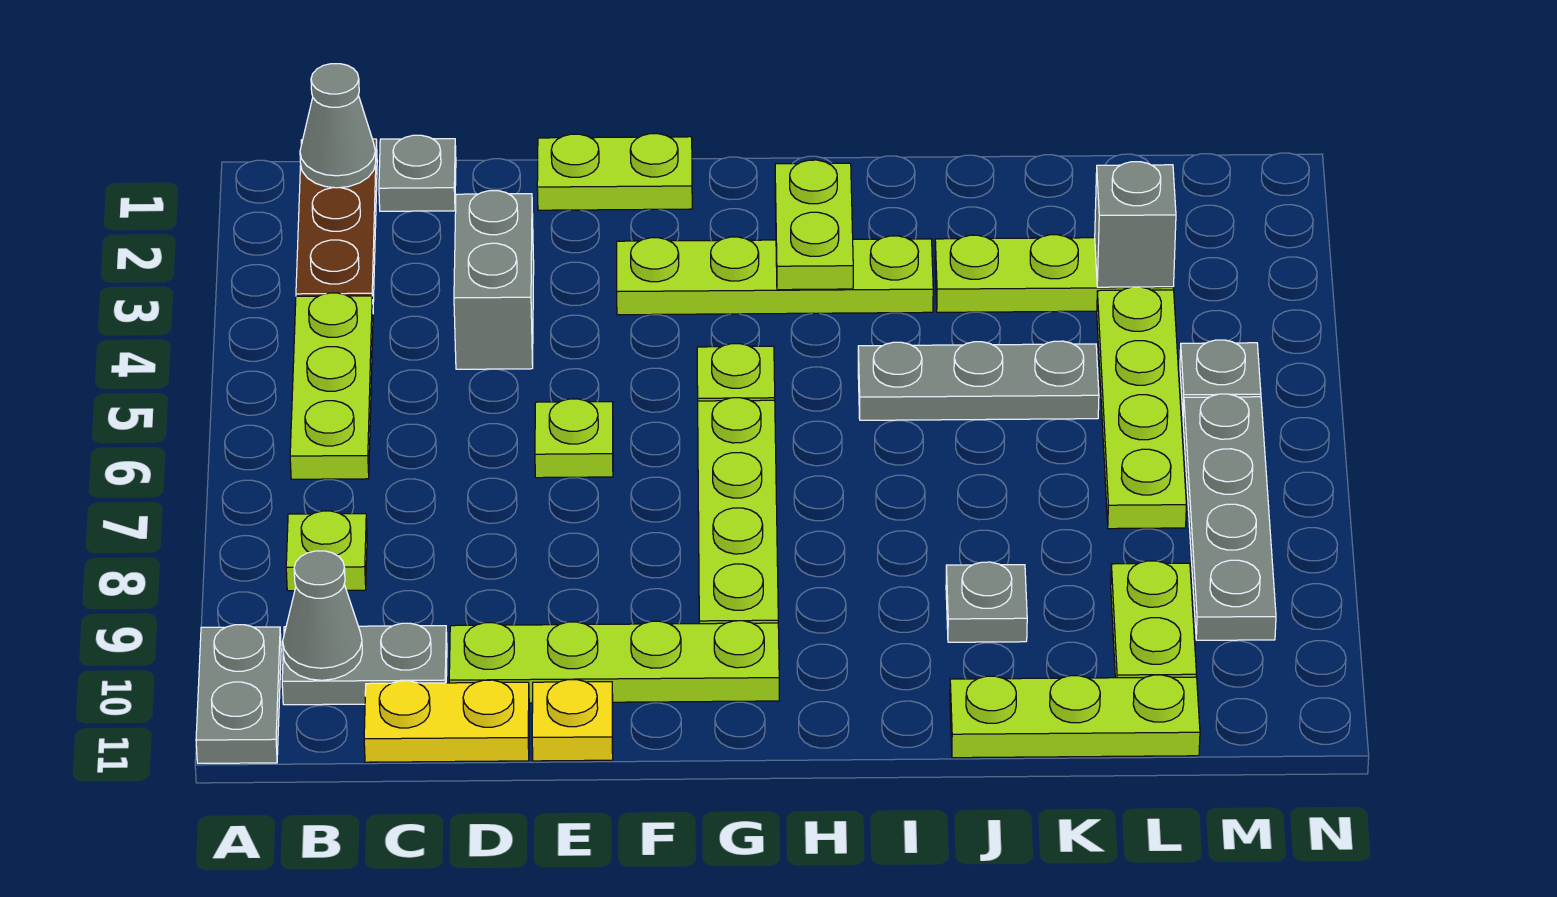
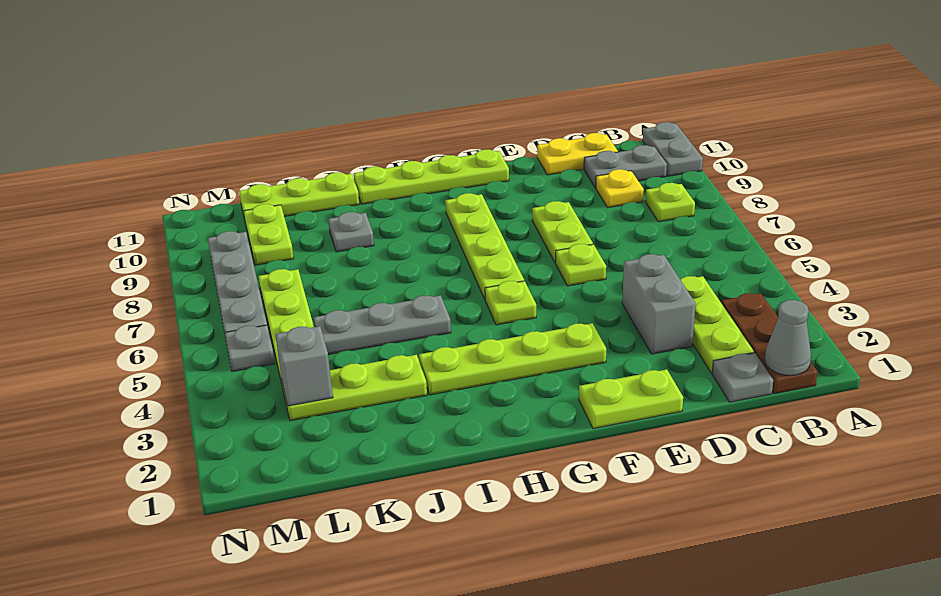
lime plate B4:B6 level 1 -> lime plate C2:C4 level 1
grey cone B10 level 2 -> none
lime plate D10:G10 level 1 -> lime plate F11:I11 level 1
yellow plate E11 level 1 -> yellow plate C9 level 1
lime plate H2:H3 level 2 -> lime plate E7:E8 level 1

